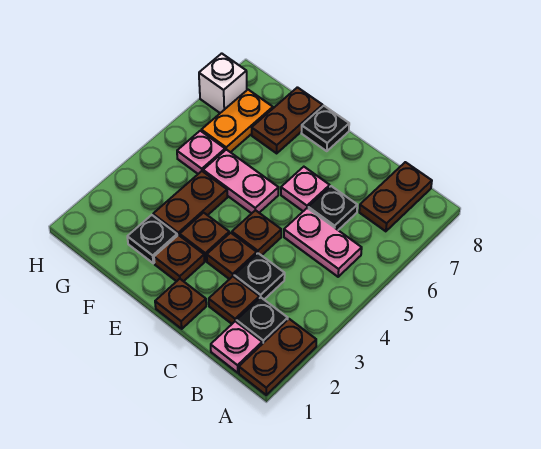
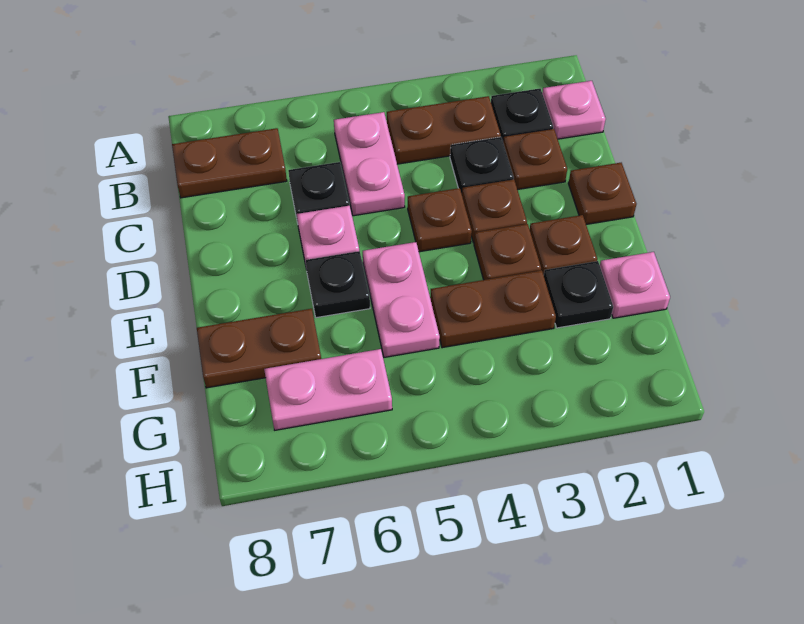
brown plate A1:A2 level 1 -> brown plate B3:B4 level 1
black plate E8 level 1 -> black plate E6 level 1
pink plate G5 level 1 -> pink plate F1 level 1
orange plate G6:G7 level 1 -> pink plate G6:G7 level 1
white brick H7 level 1 -> none

